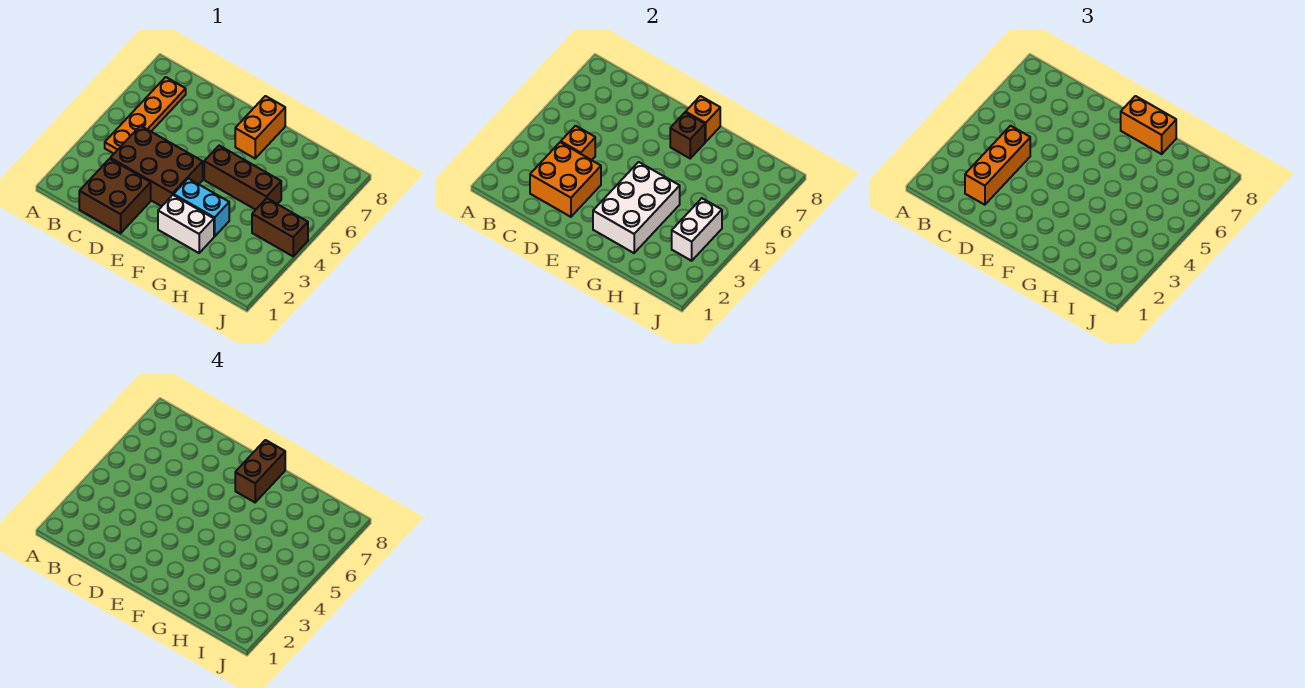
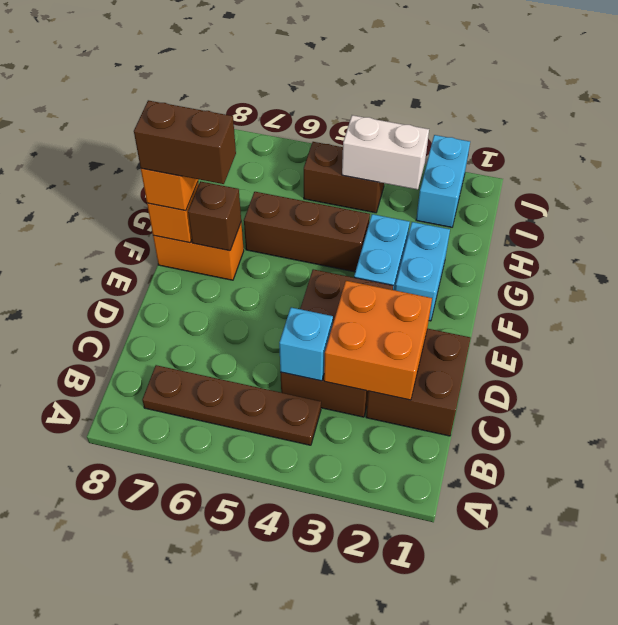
orange plate B4:B7 level 1 -> brown plate B4:B7 level 1
orange brick C2:C4 level 3 -> none
orange brick C4 level 2 -> cyan brick C4 level 2
white brick F2:G2 level 1 -> cyan brick F2:G2 level 1
white brick F2:G4 level 2 -> none
brown brick F5:H5 level 1 -> brown brick G4:G6 level 1
none -> cyan brick I2:J2 level 1
brown brick I4:J4 level 1 -> brown brick I4:I5 level 1

